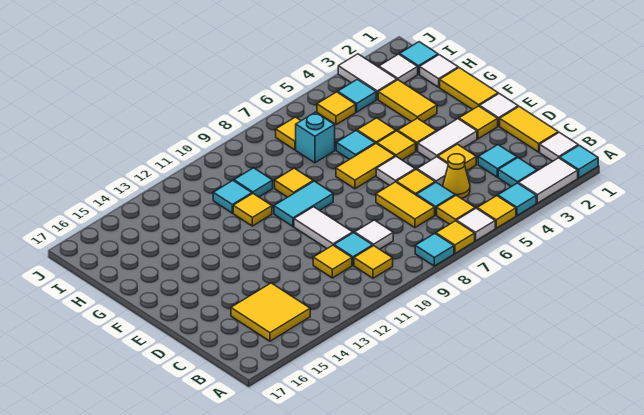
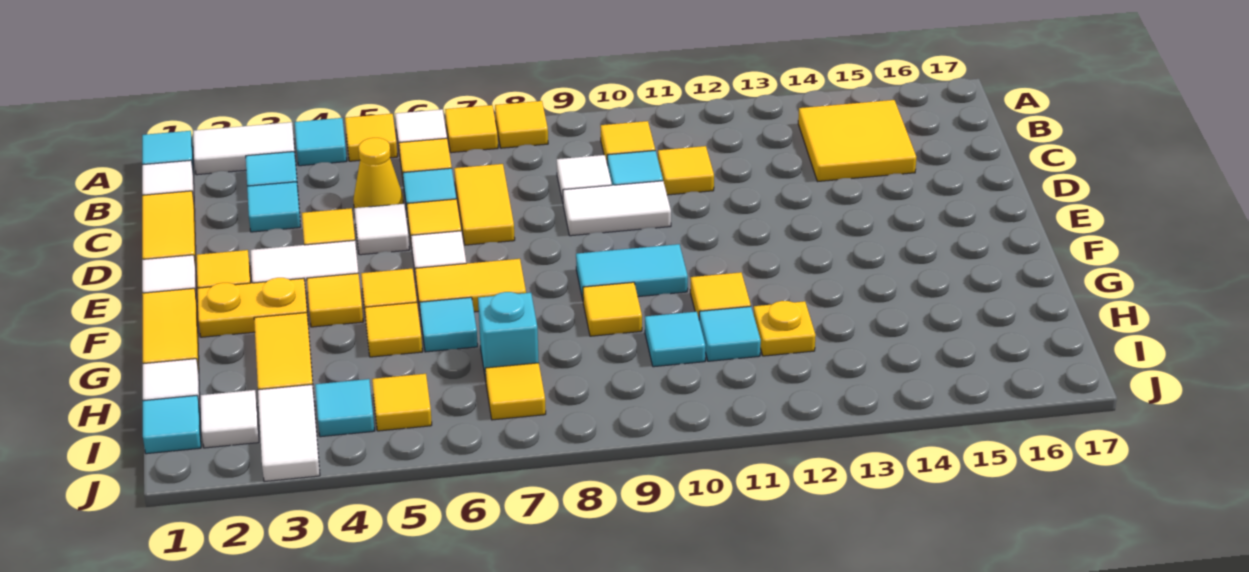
cyan tile A8 level 1 -> yellow tile A8 level 1
white tile D10:E10 level 1 -> white tile D9:D10 level 1
none -> yellow plate F2:F3 level 1
none -> yellow plate H12 level 1

